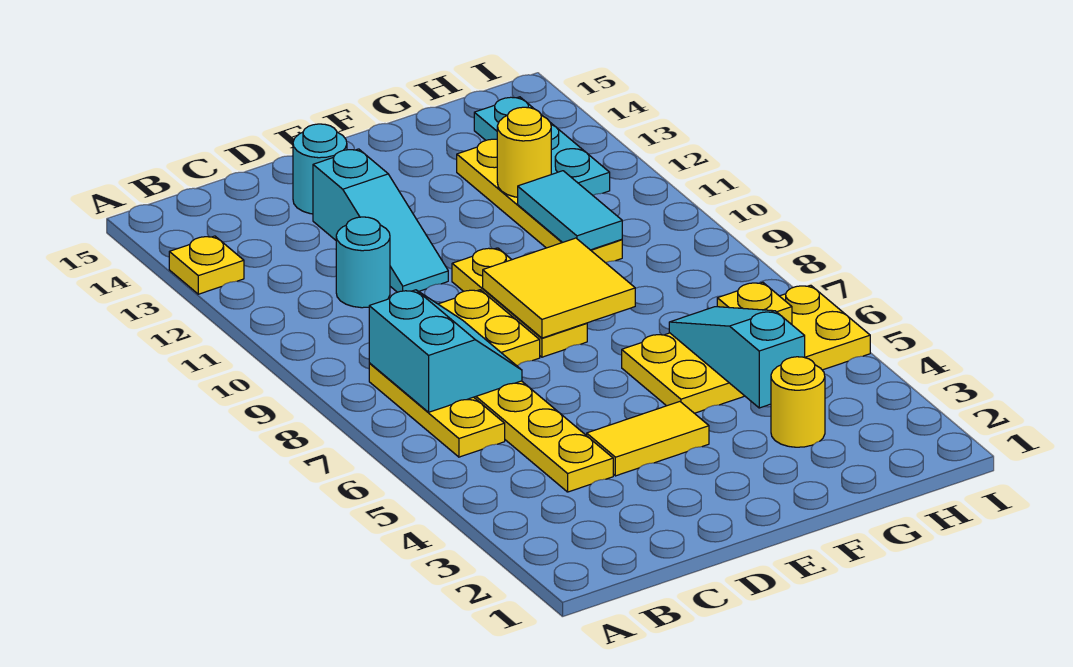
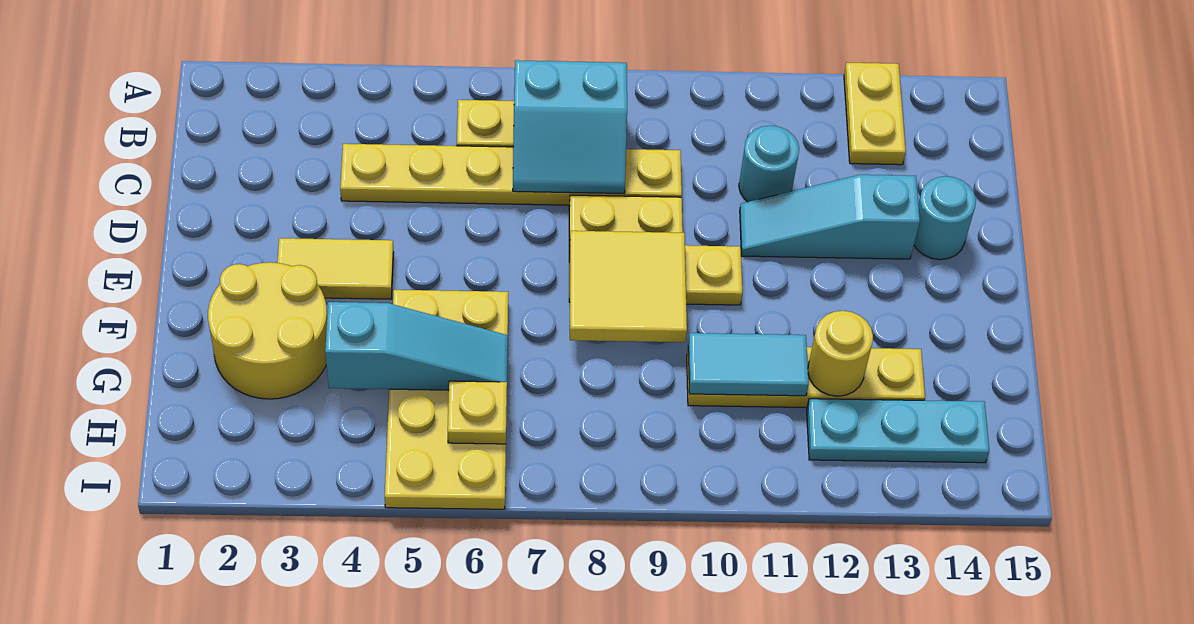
yellow plate A13 level 1 -> yellow plate A13:B13 level 1
yellow tile D4:E4 level 1 -> yellow tile E3:E4 level 1
yellow round brick G3 level 1 -> yellow round brick F2:G3 level 1

